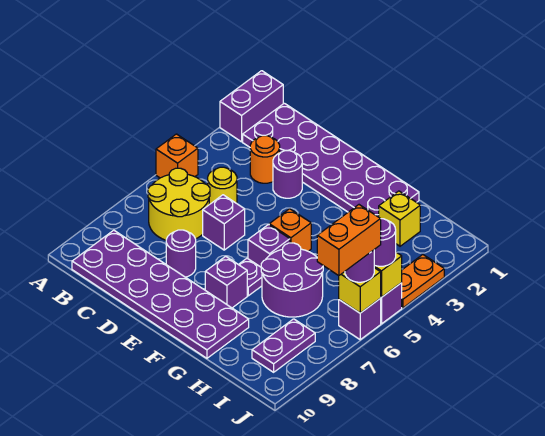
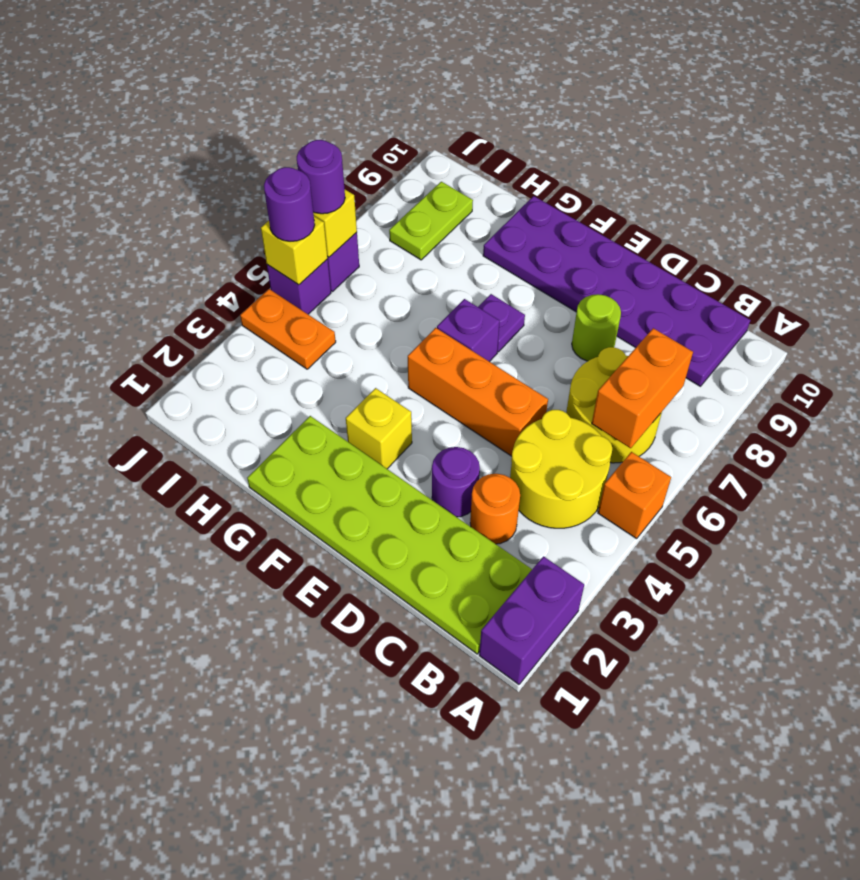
purple plate B1:G2 level 1 -> lime plate B1:G2 level 1
yellow round brick C5 level 1 -> yellow round brick B4:C5 level 1
purple brick D6 level 1 -> none
purple round brick D8 level 1 -> lime round brick D8 level 1
orange brick F5 level 1 -> orange brick D5:F5 level 1
purple brick F8 level 1 -> none
purple round brick G6:H7 level 1 -> none
yellow brick H2 level 1 -> yellow brick F3 level 1
purple plate I8:I9 level 1 -> lime plate I8:I9 level 1
orange plate J3:J4 level 1 -> orange plate I4:J4 level 1
orange brick J6:J7 level 4 -> orange brick B6:B7 level 2

